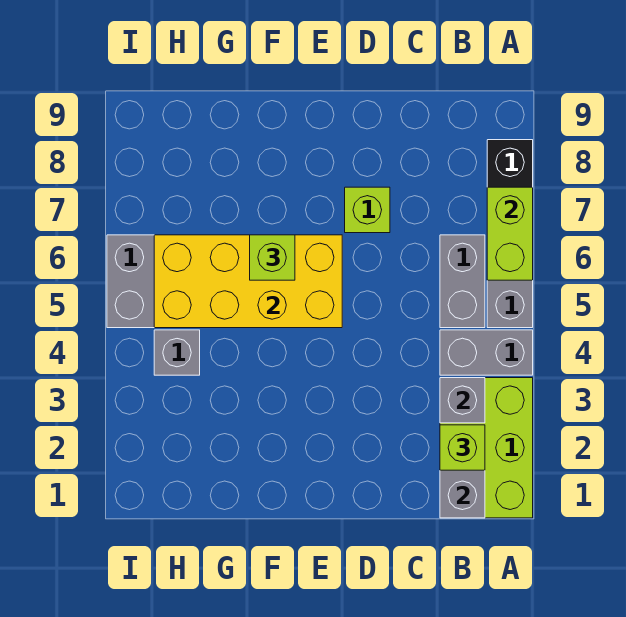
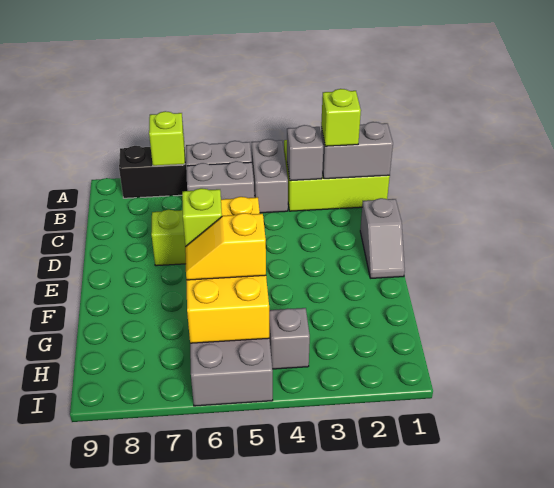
lime brick A6:A7 level 2 -> lime brick A7 level 2
none -> grey slope D1:E1 level 1 top D
none -> yellow slope G5:G6 level 3 top 5

